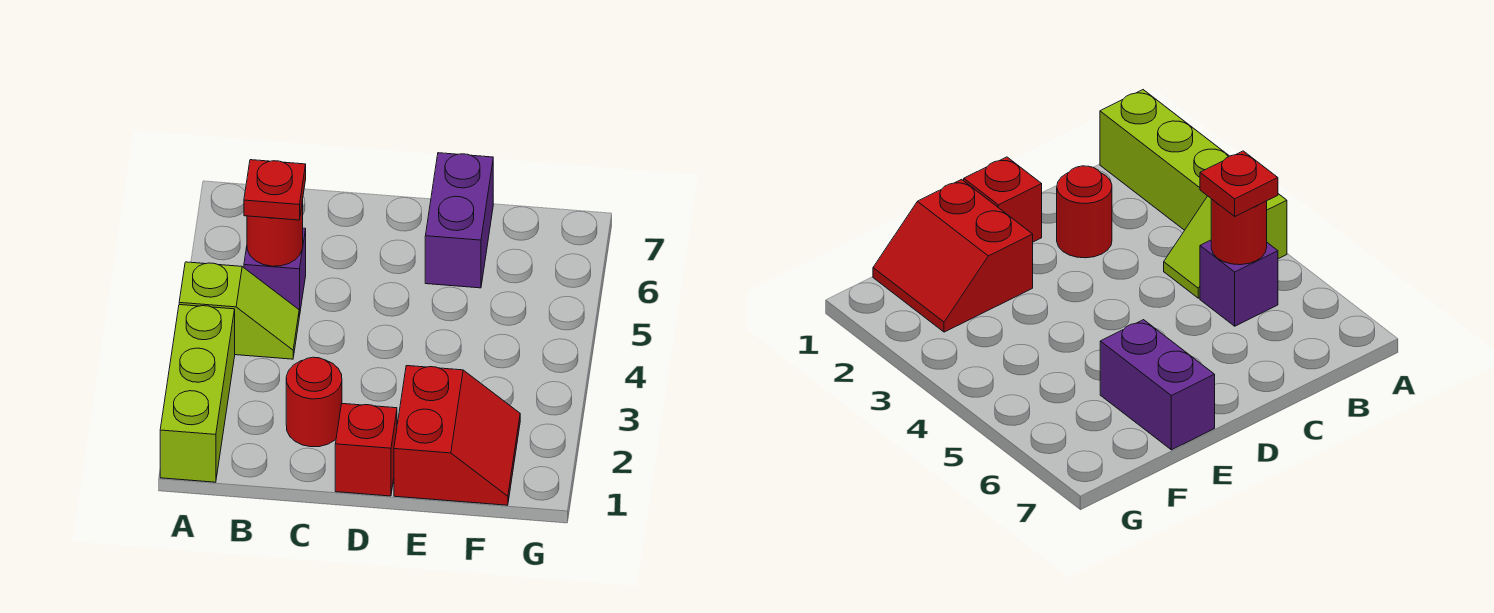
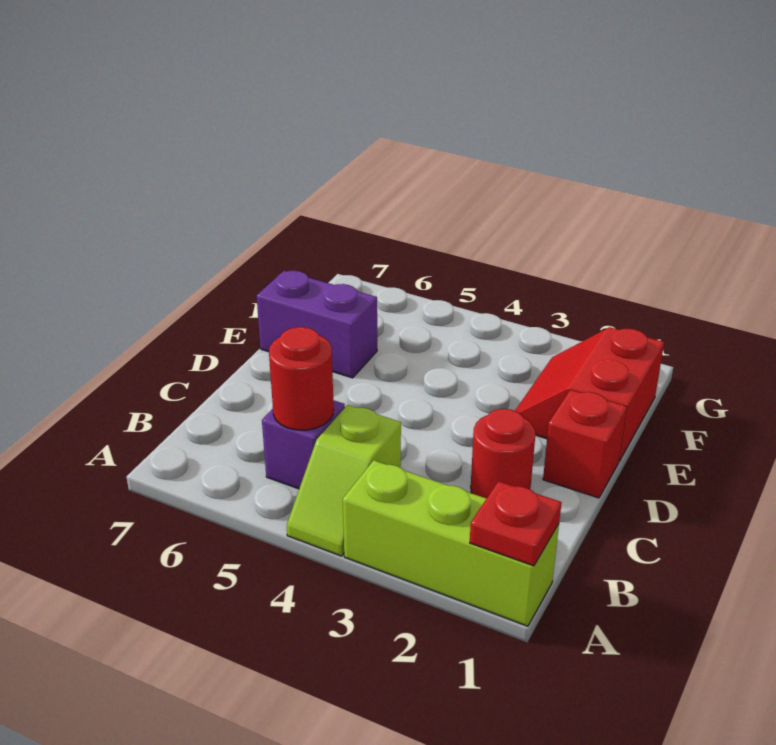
lime slope A4:B4 level 1 top A -> lime slope A4:B4 level 1 top B
red plate B5 level 3 -> red plate A1 level 2
red slope E1:F2 level 1 top E -> red slope E1:F2 level 1 top 1

